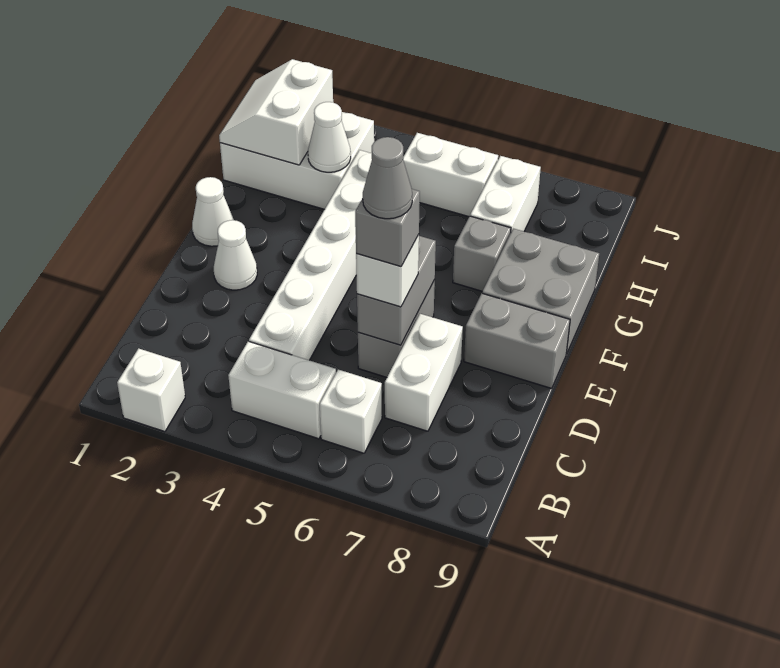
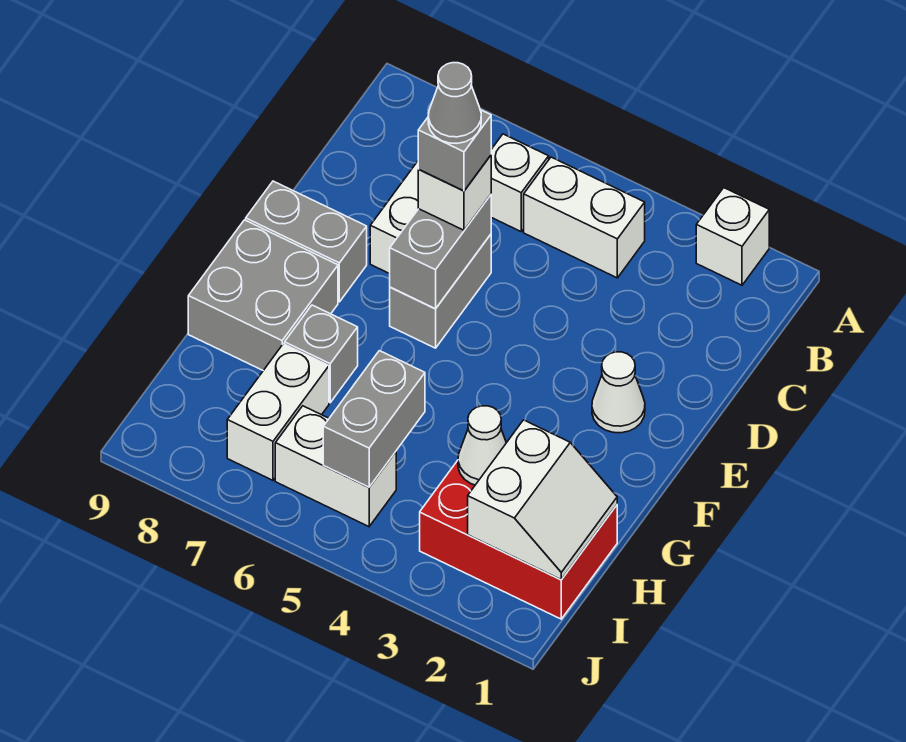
white brick C4:H4 level 1 -> none
white cone F1 level 1 -> none
white brick H1:I3 level 1 -> red brick H1:I3 level 1
none -> grey brick H5:I5 level 2

